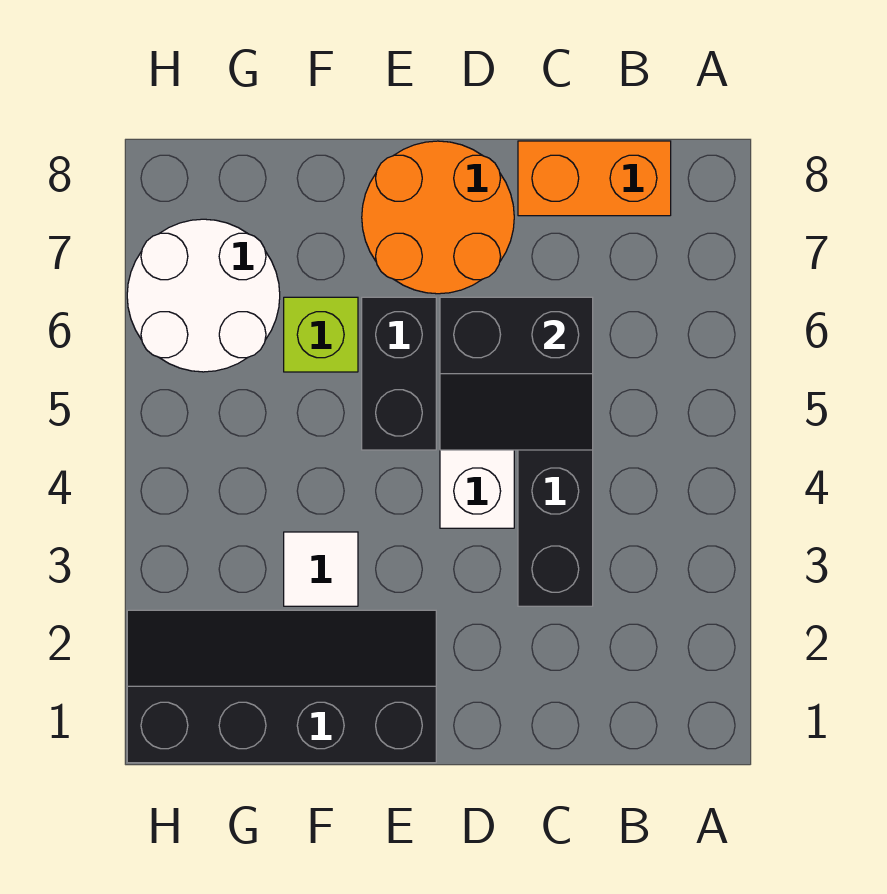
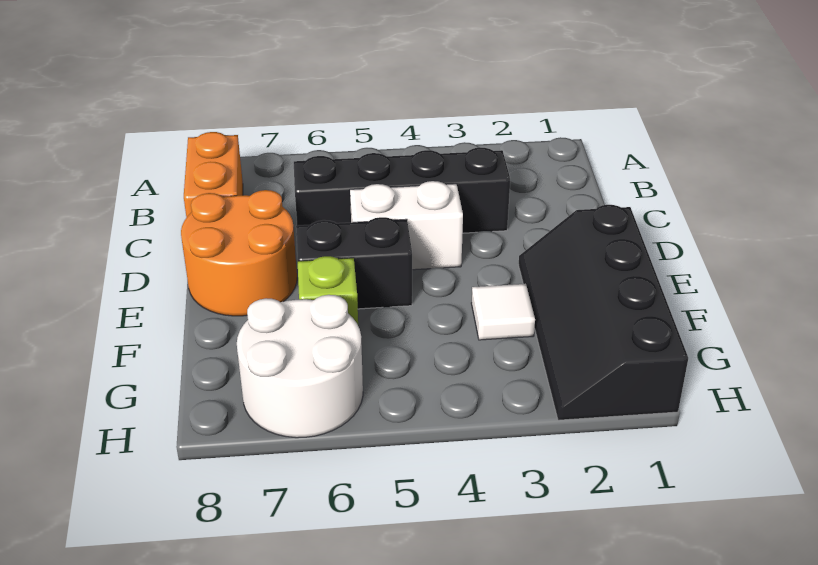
black slope C5:D6 level 2 top 6 -> none

